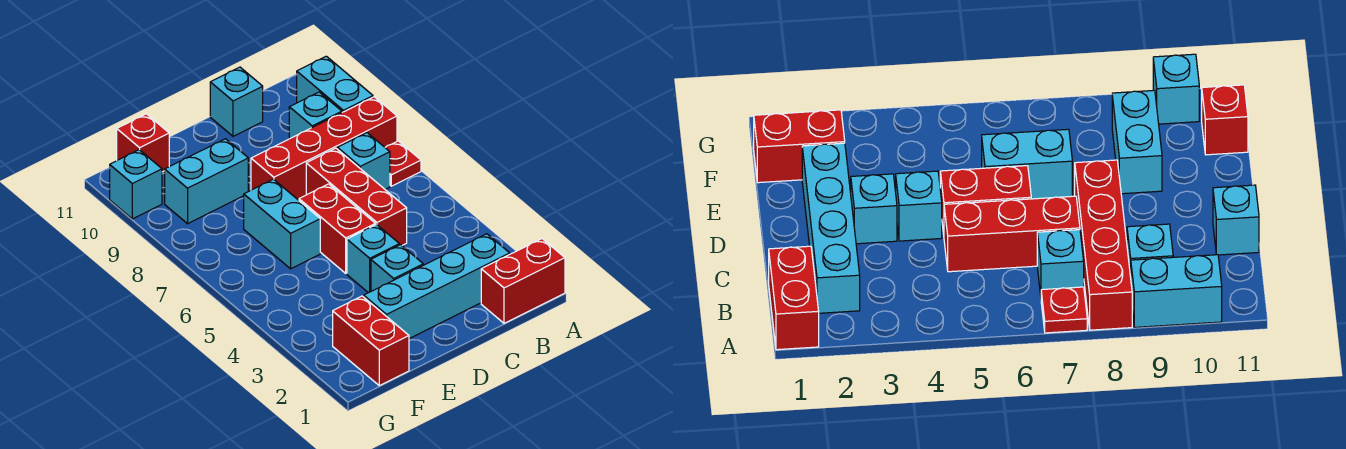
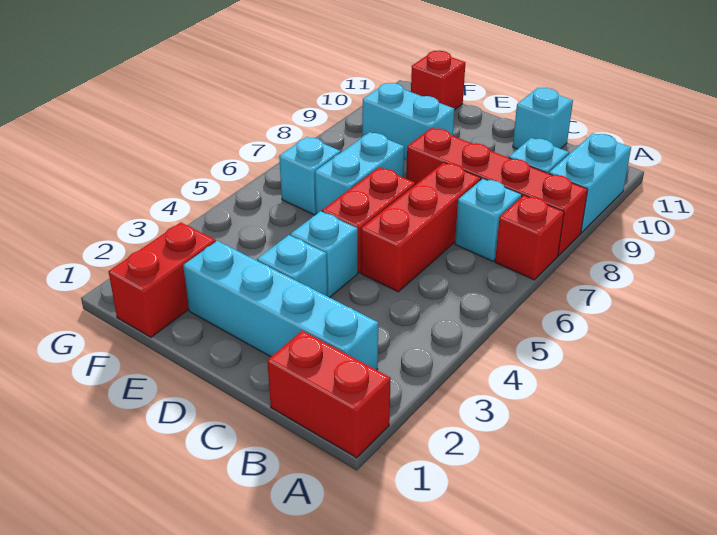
red plate A7 level 1 -> red brick A7 level 1
cyan brick G10 level 1 -> cyan brick F6 level 1

